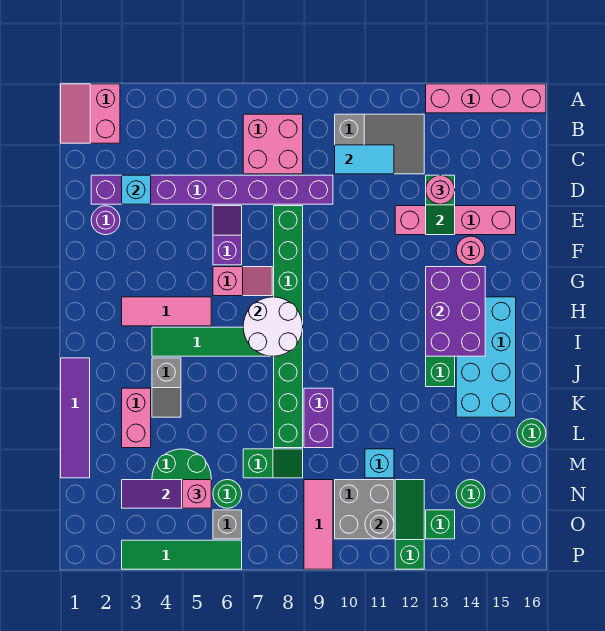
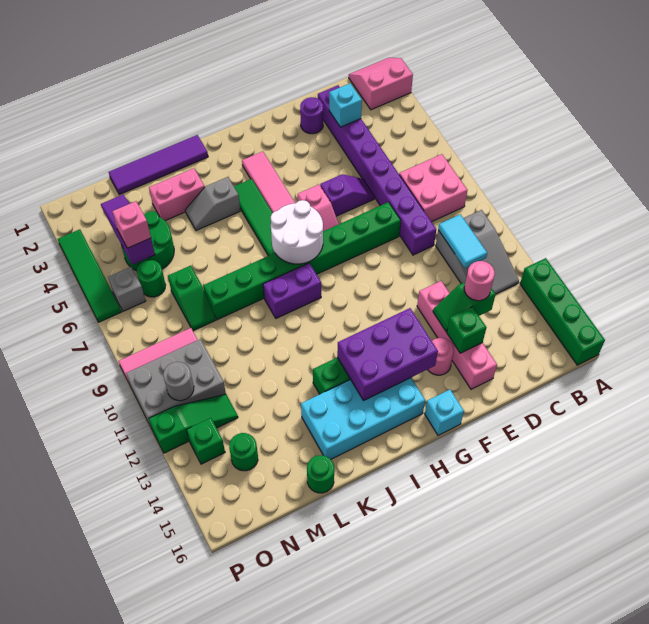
pink brick A13:A16 level 1 -> green brick A13:A16 level 1
none -> green brick E14 level 2
purple brick K9:L9 level 1 -> purple brick I9:J9 level 1
cyan brick M11 level 1 -> cyan brick G16 level 1
grey brick N10:O11 level 1 -> grey brick N10:P11 level 1

